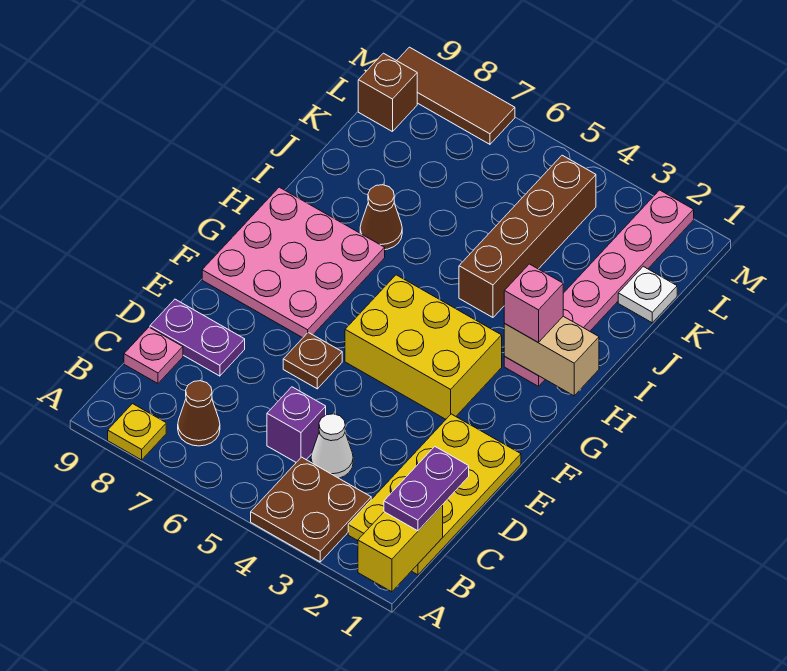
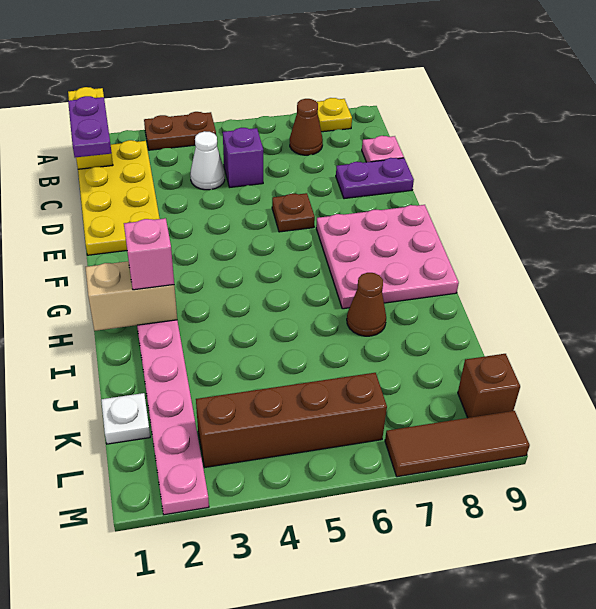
brown plate A3:B4 level 1 -> brown plate A3:A4 level 1
yellow brick F3:G5 level 1 -> none
brown brick I4:L4 level 1 -> brown brick L3:L6 level 1

